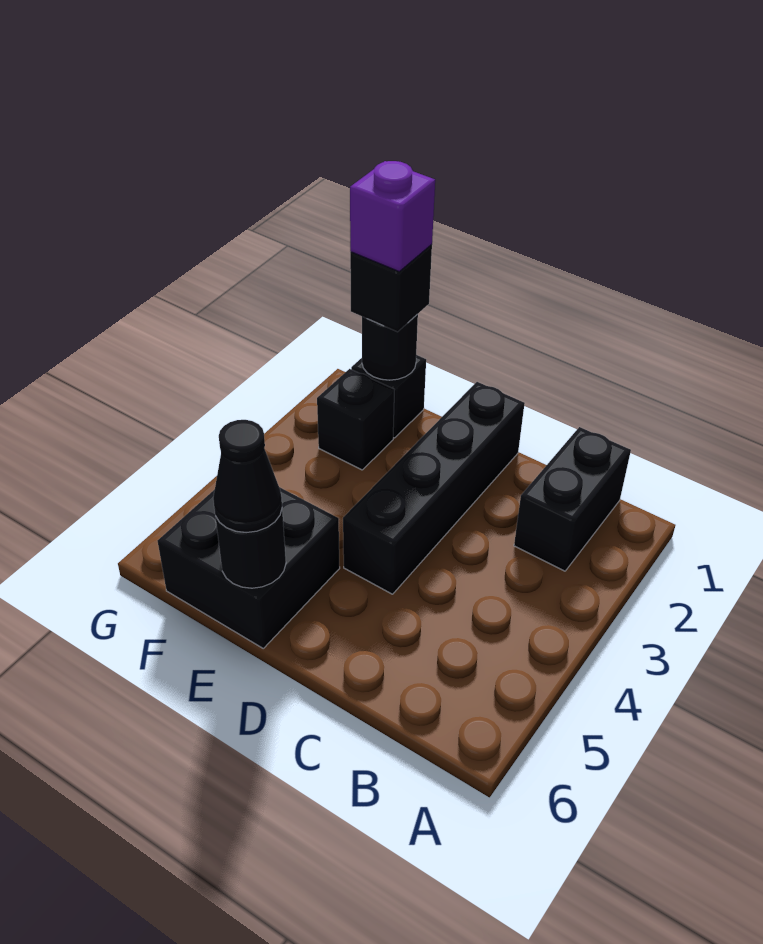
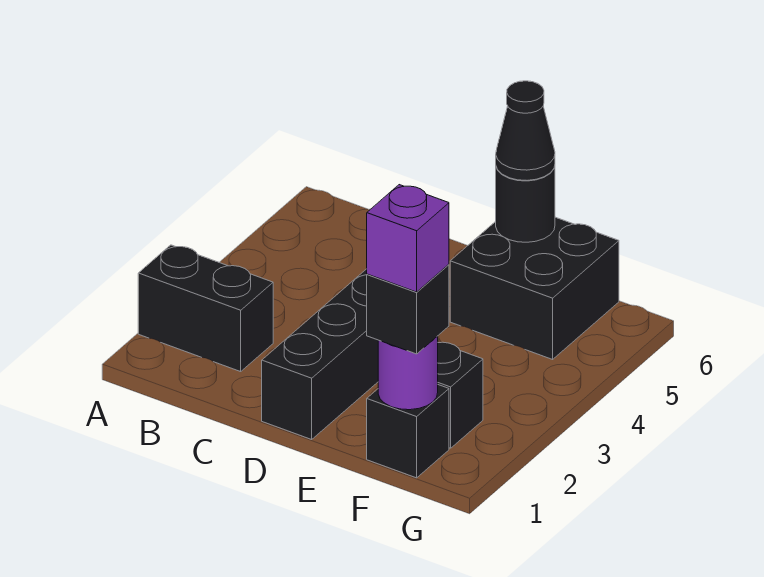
black brick B1:B2 level 1 -> black brick A2:B2 level 1
black round brick F1 level 2 -> purple round brick F1 level 2

